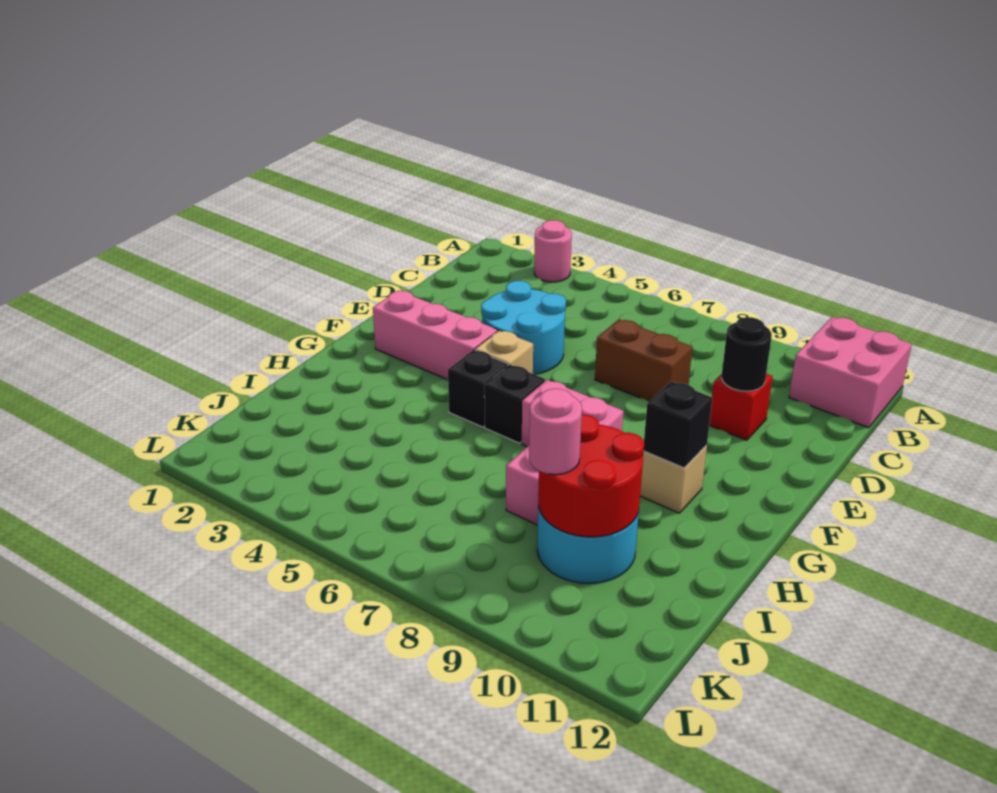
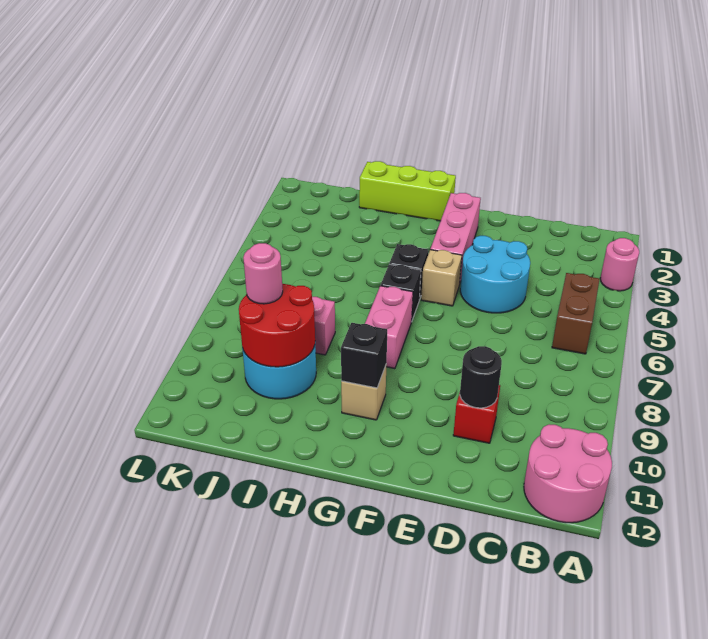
pink brick A11:B12 level 1 -> pink round brick A11:B12 level 1
brown brick D7:D8 level 1 -> brown brick B5:B6 level 1
none -> lime brick G1:I1 level 1

